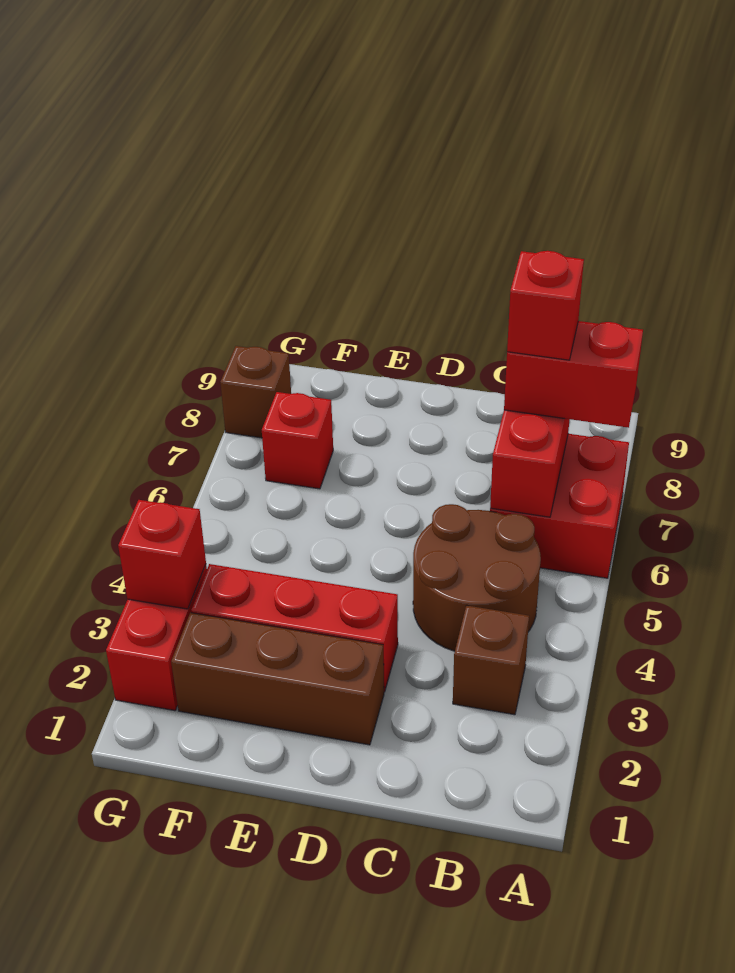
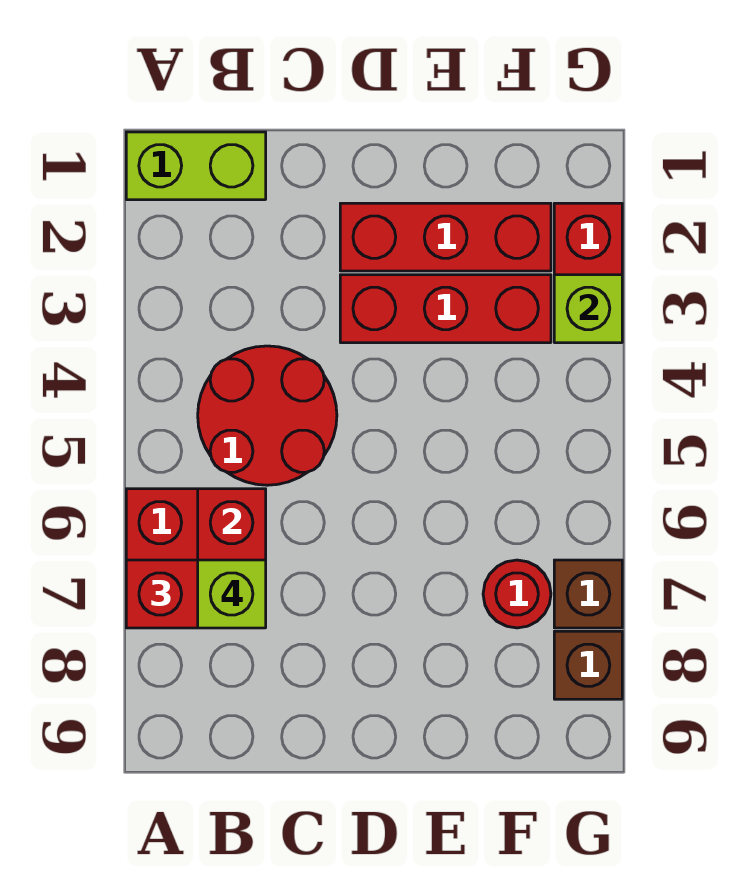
none -> lime brick A1:B1 level 1
brown brick B3 level 1 -> brown brick G7 level 1
brown round brick B4:C5 level 1 -> red round brick B4:C5 level 1
red brick B7 level 4 -> lime brick B7 level 4
brown brick D2:F2 level 1 -> red brick D2:F2 level 1
red brick F7 level 1 -> red round brick F7 level 1
red brick G3 level 2 -> lime brick G3 level 2

